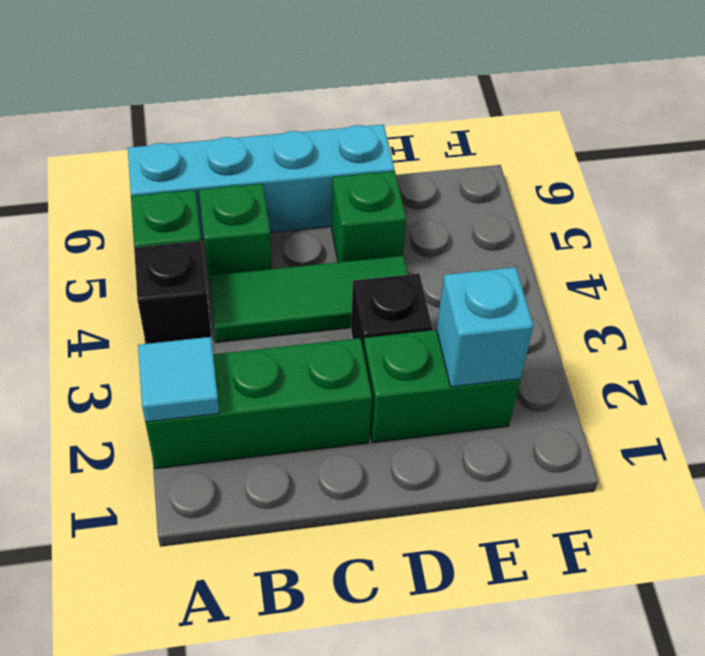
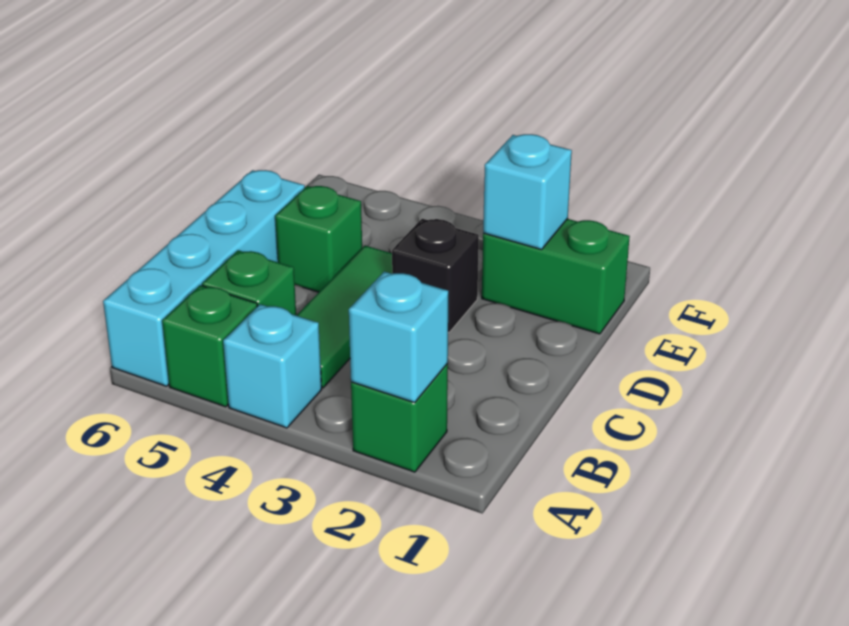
green brick A2:C2 level 1 -> green brick A2 level 1
cyan tile A2 level 2 -> cyan brick A2 level 2
black brick A4 level 1 -> cyan brick A4 level 1
green brick D2:E2 level 1 -> green brick E1:E2 level 1

